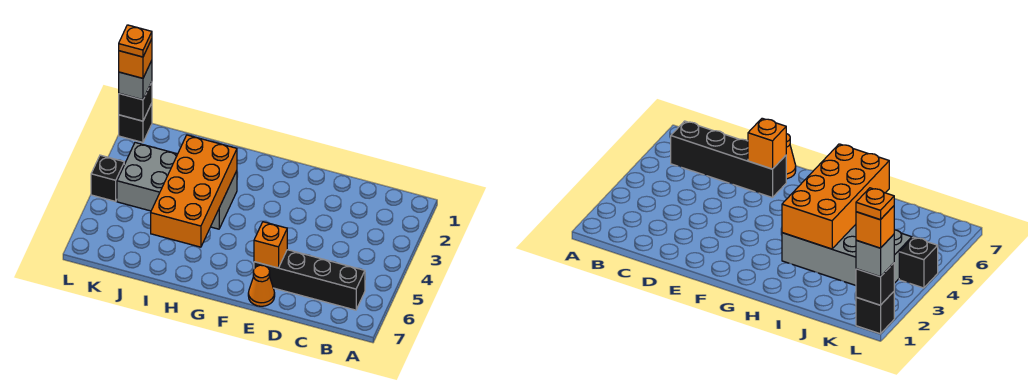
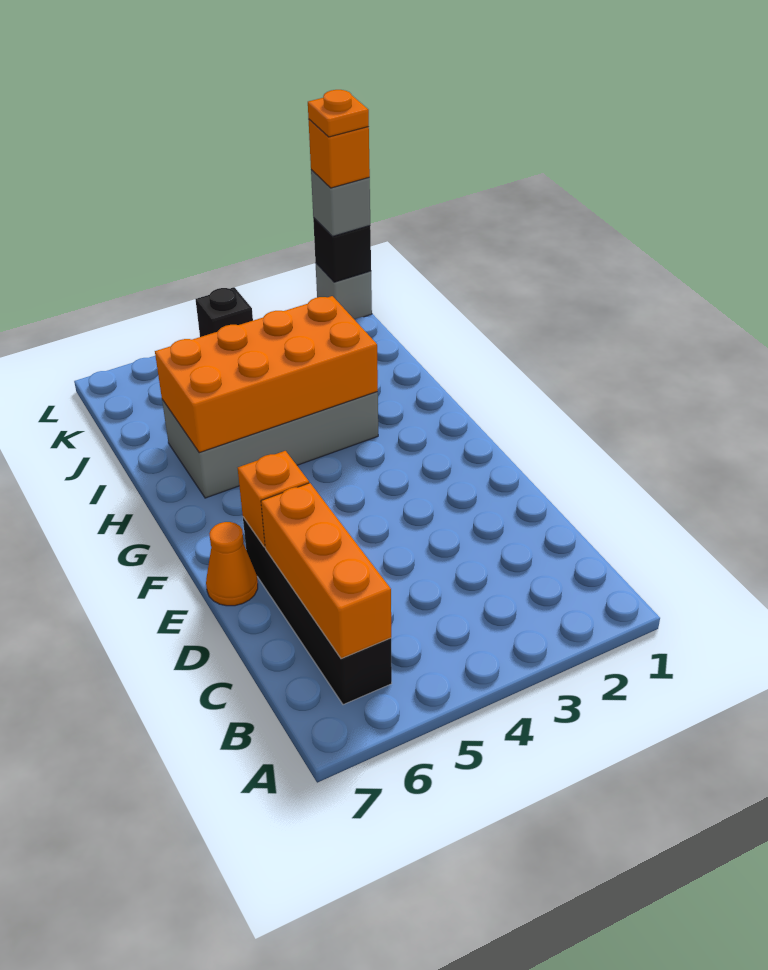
none -> orange brick B6:D6 level 2
grey brick H3:K4 level 1 -> grey brick H3:I6 level 1
black brick L1 level 1 -> grey brick L1 level 1

